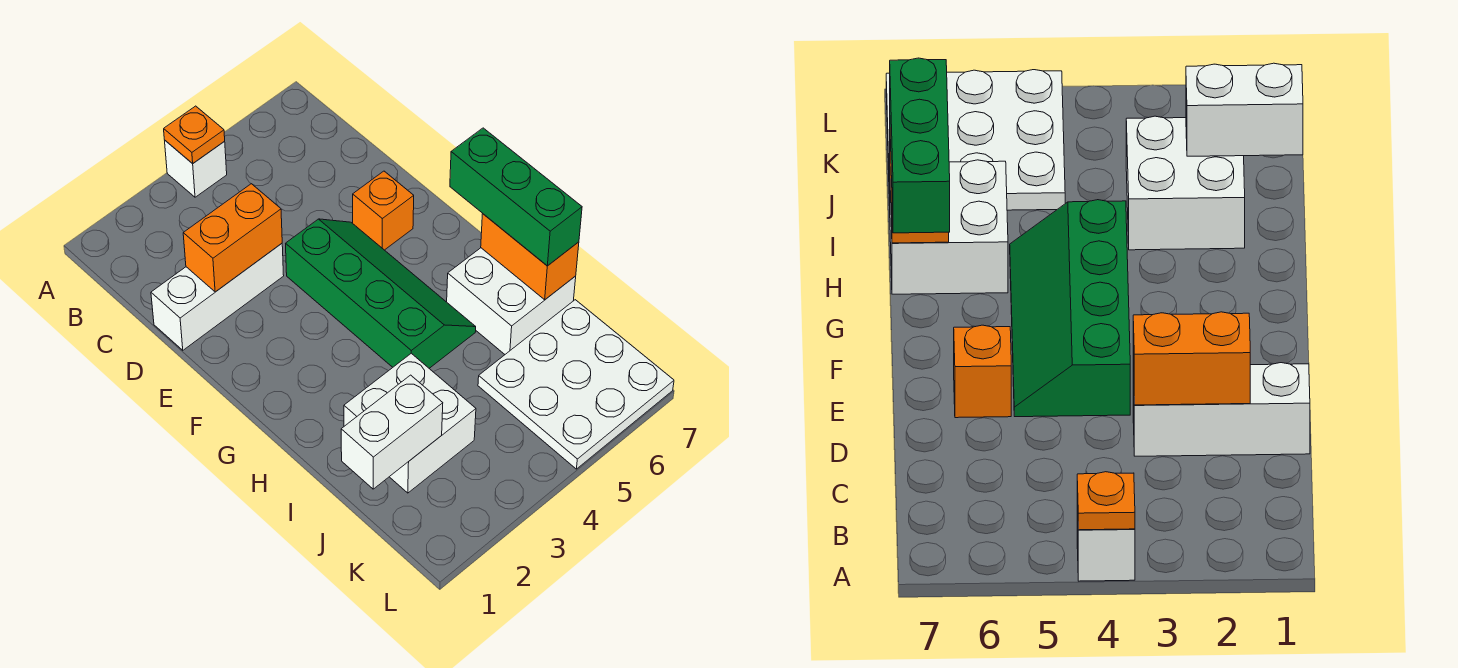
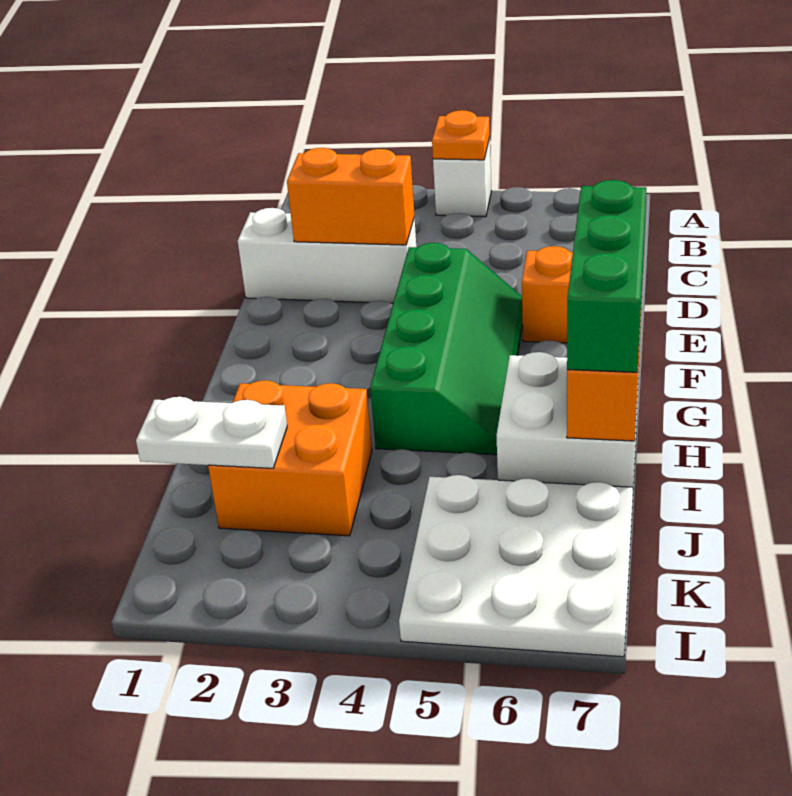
white brick I2:J3 level 1 -> orange brick I2:J3 level 1
white brick J1:J2 level 2 -> white plate J1:J2 level 2

